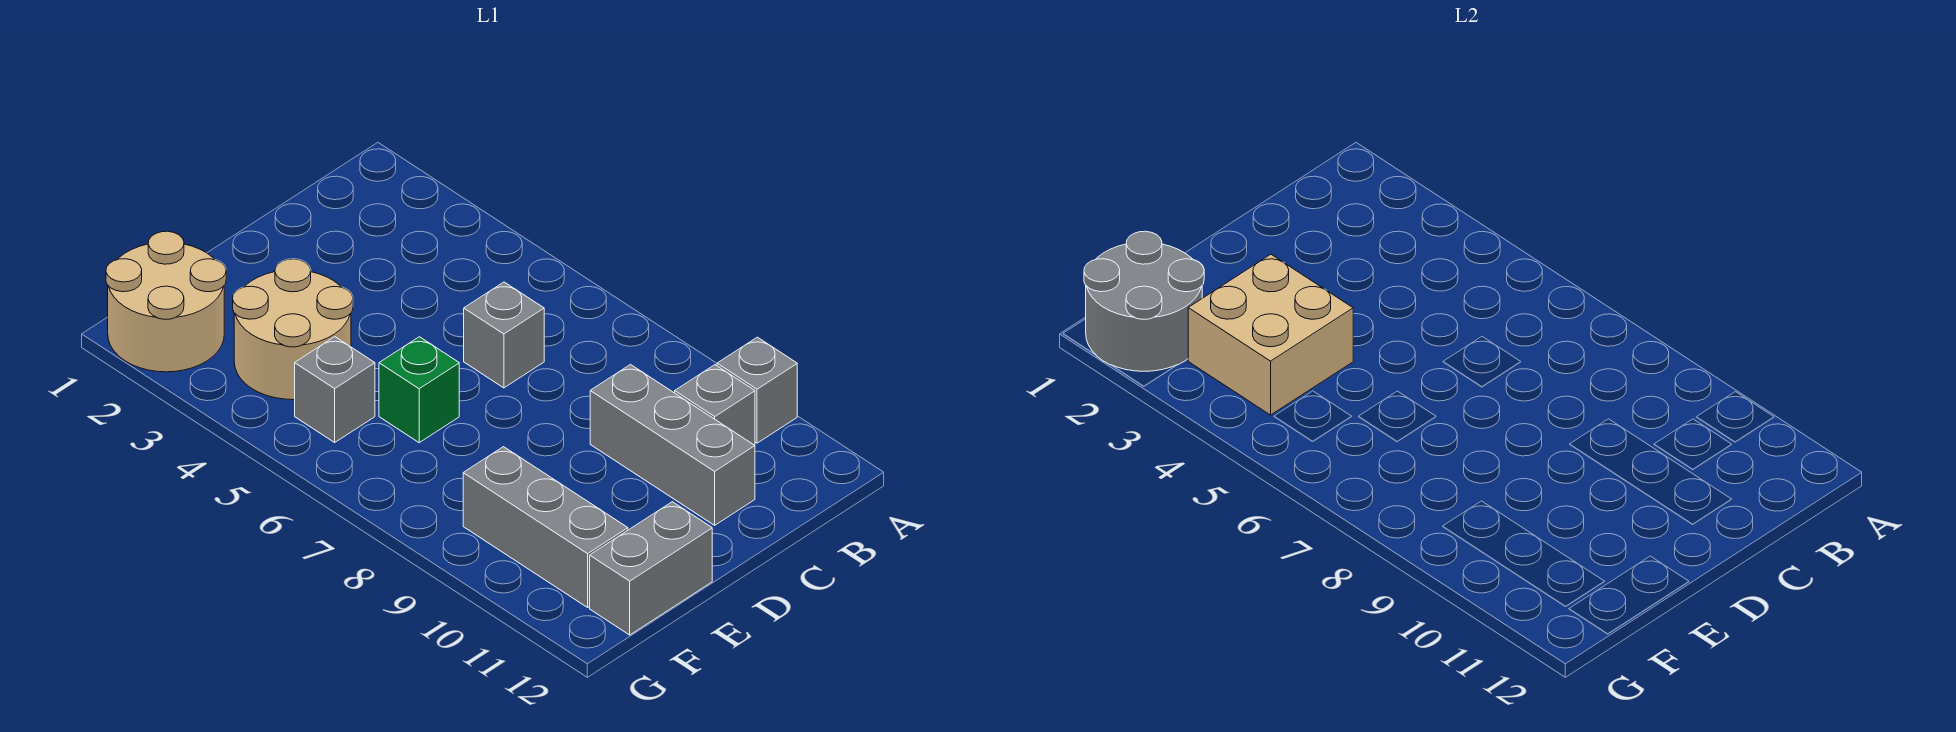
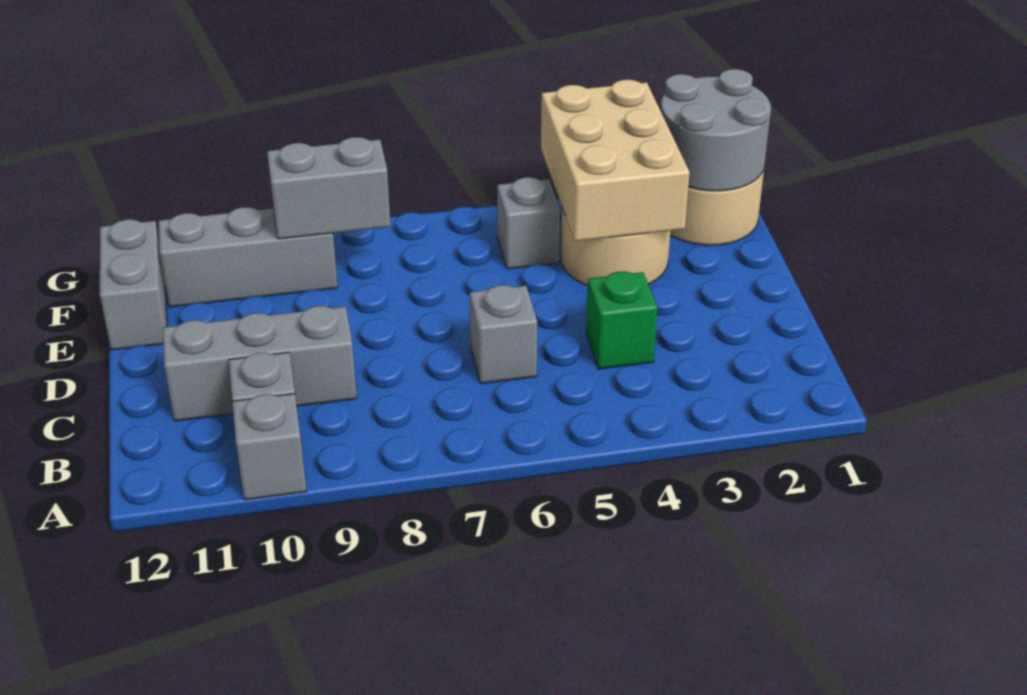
tan brick E3:F4 level 2 -> tan brick E3:G4 level 2
green brick E6 level 1 -> green brick C4 level 1
none -> grey brick F8:F9 level 2

